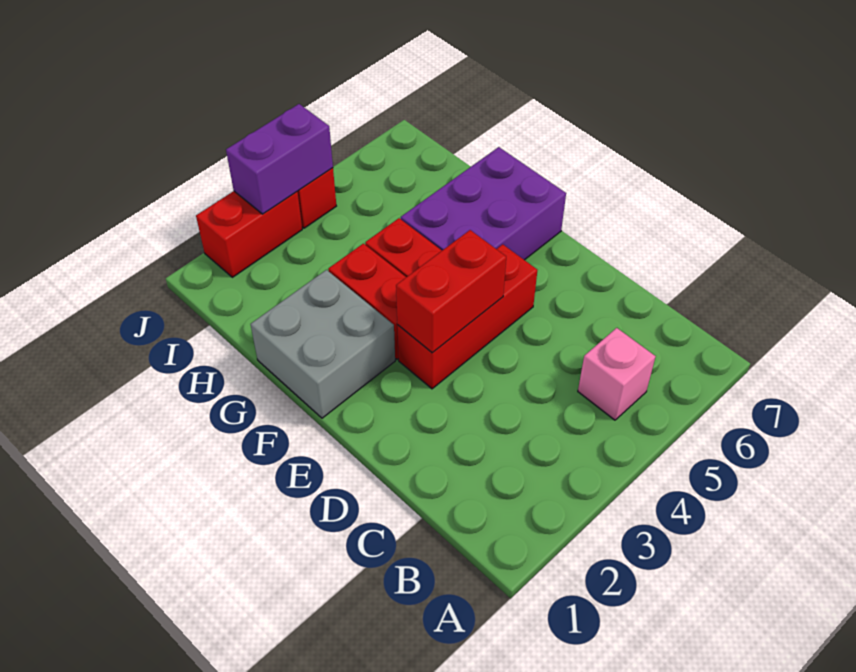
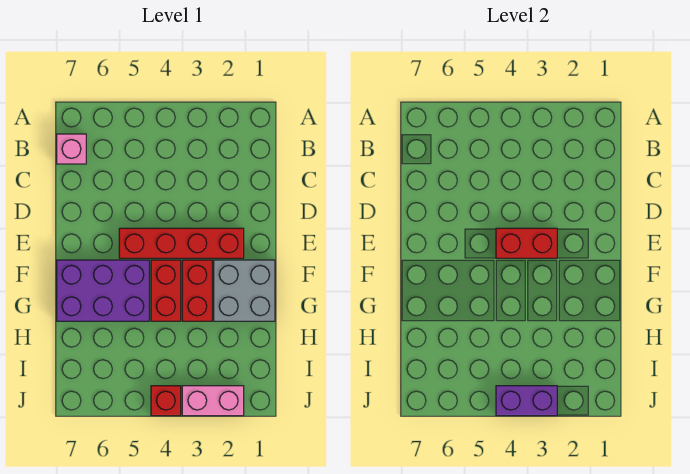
pink brick B5 level 1 -> pink brick B7 level 1
red brick E3:E5 level 1 -> red brick E2:E5 level 1
red brick J2:J3 level 1 -> pink brick J2:J3 level 1

